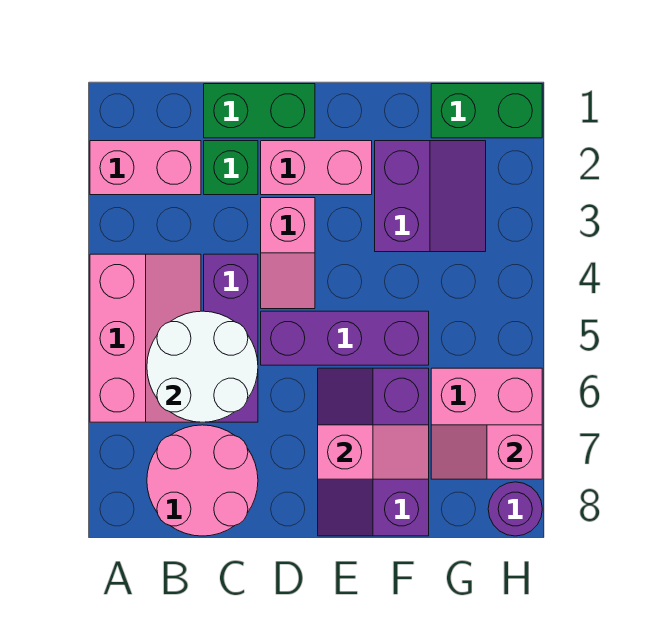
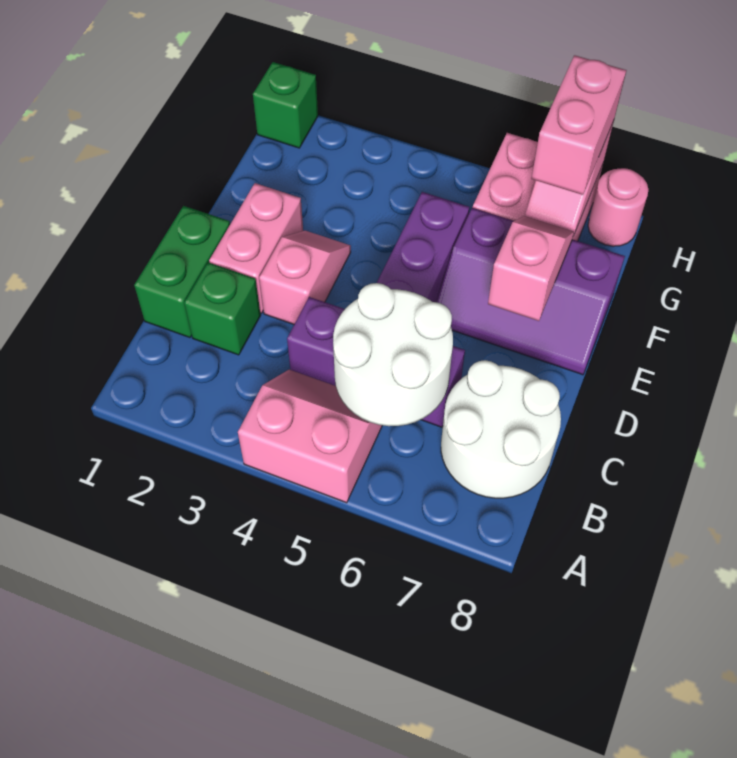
pink brick A2:B2 level 1 -> pink brick G7:H7 level 3
pink slope A4:B6 level 1 top A -> pink slope A4:B5 level 1 top A
pink round brick B7:C8 level 1 -> white round brick B7:C8 level 1
pink slope D3:D4 level 1 top 3 -> pink slope D3:E3 level 1 top D
purple slope F2:G3 level 1 top F -> none
green brick G1:H1 level 1 -> green brick H1 level 1
purple round brick H8 level 1 -> pink round brick H8 level 1

